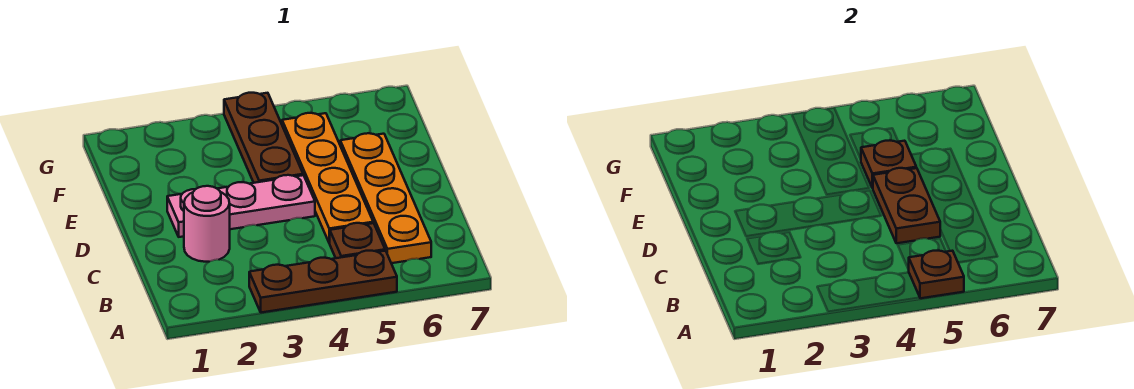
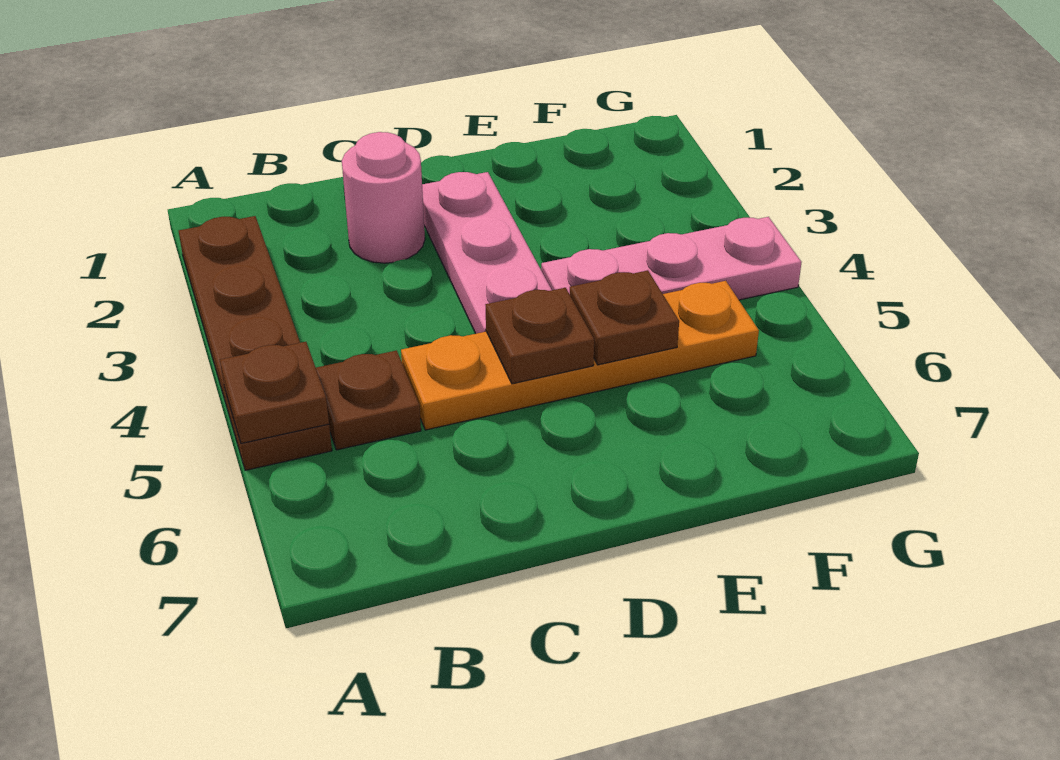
brown plate A3:A5 level 1 -> brown plate A2:A5 level 1
orange plate B6:E6 level 1 -> none
brown plate C5:D5 level 2 -> brown plate D5 level 2
brown plate E4:G4 level 1 -> pink plate E4:G4 level 1

